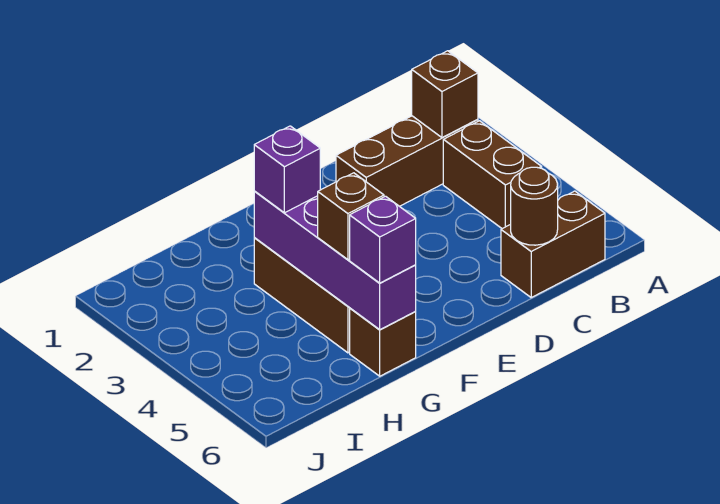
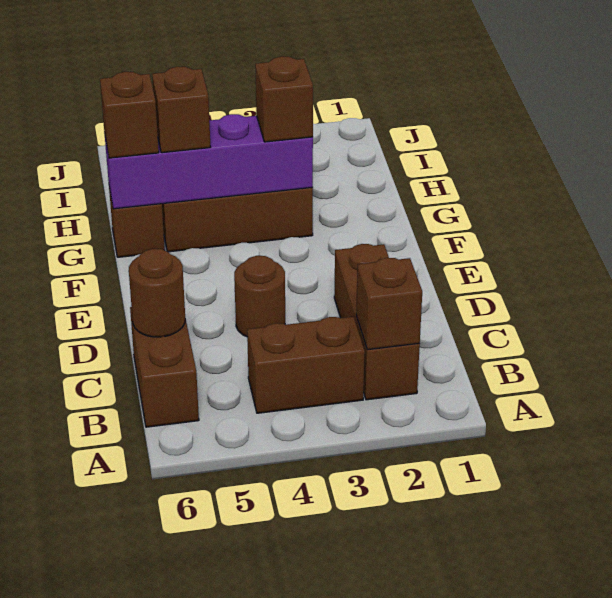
none -> brown round brick D4 level 1
purple brick G3 level 3 -> brown brick G3 level 3
purple brick G6 level 3 -> brown brick G6 level 3

